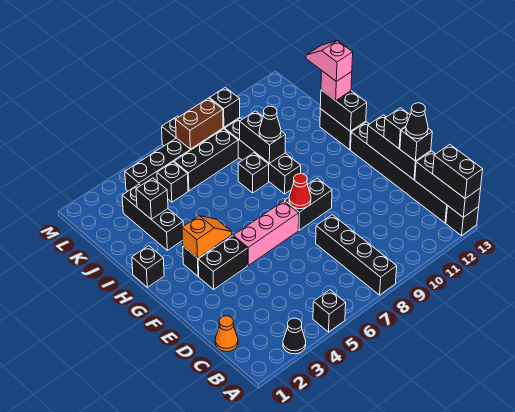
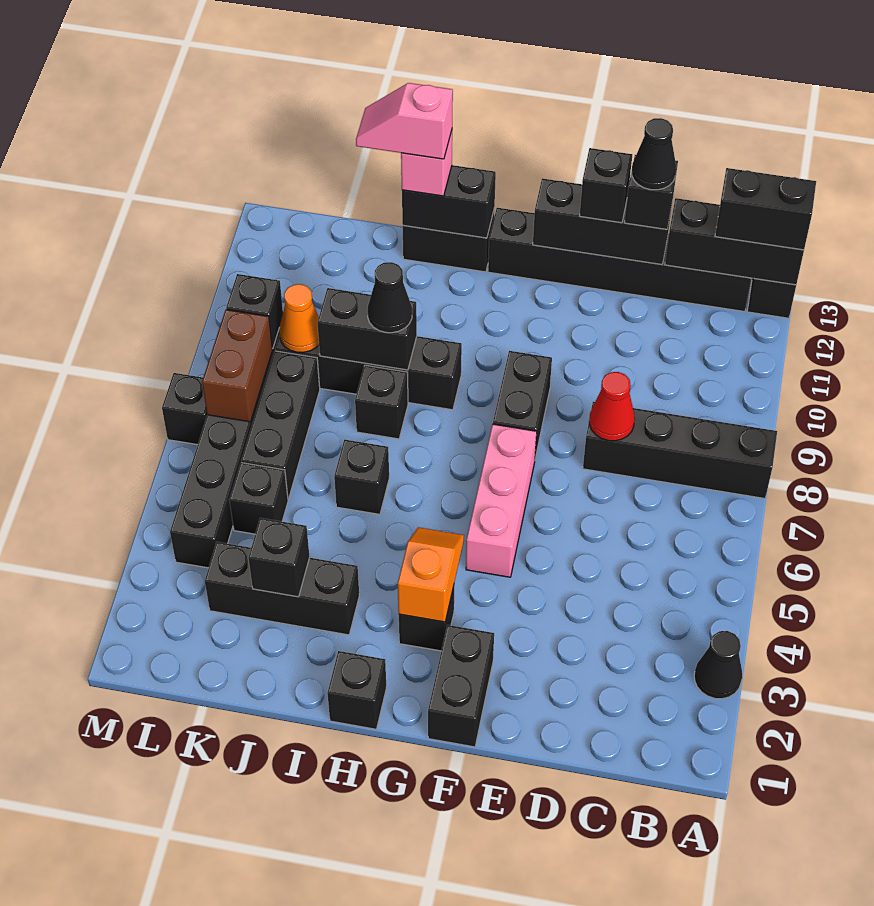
black brick A5 level 1 -> black brick I6 level 1
orange cone C1 level 1 -> orange cone K9 level 2
black brick F3:F4 level 1 -> black brick F1:F2 level 1
red cone F8 level 2 -> red cone D8 level 2

